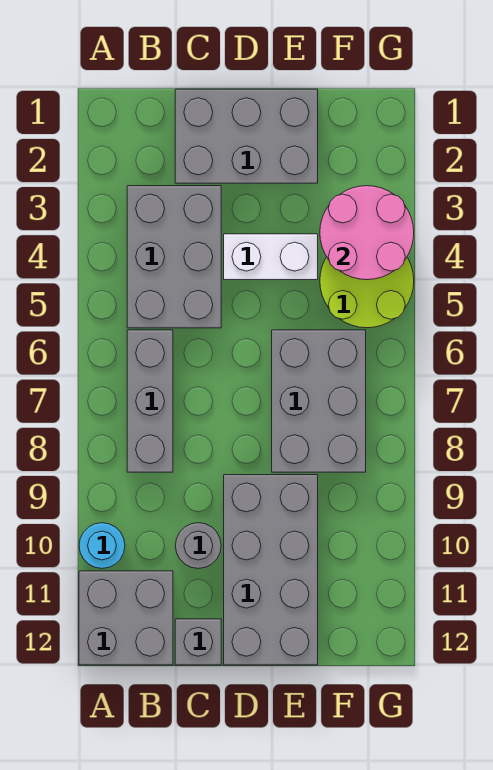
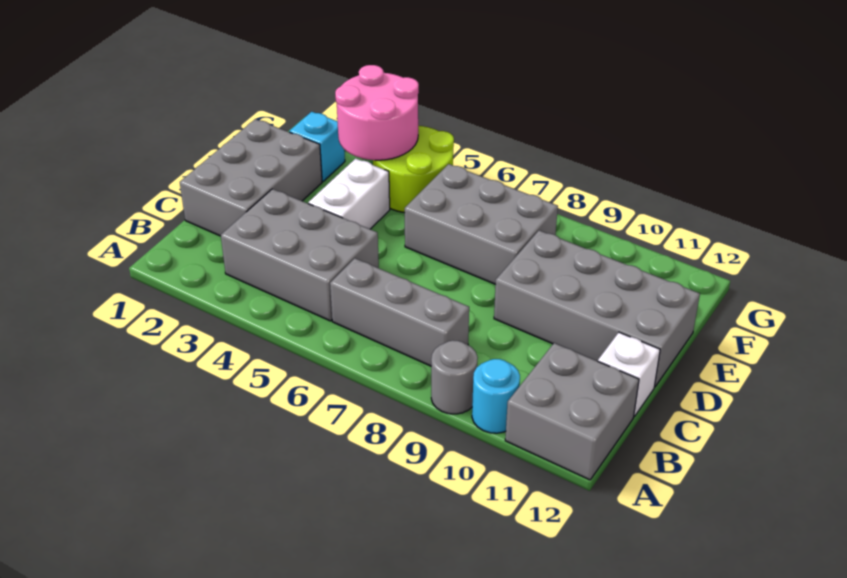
grey round brick C10 level 1 -> grey round brick A9 level 1
grey brick C12 level 1 -> white brick C12 level 1
none -> cyan brick F2 level 1

